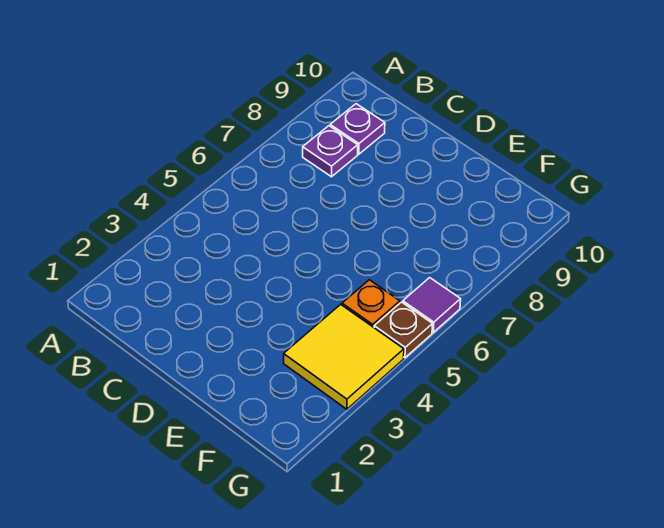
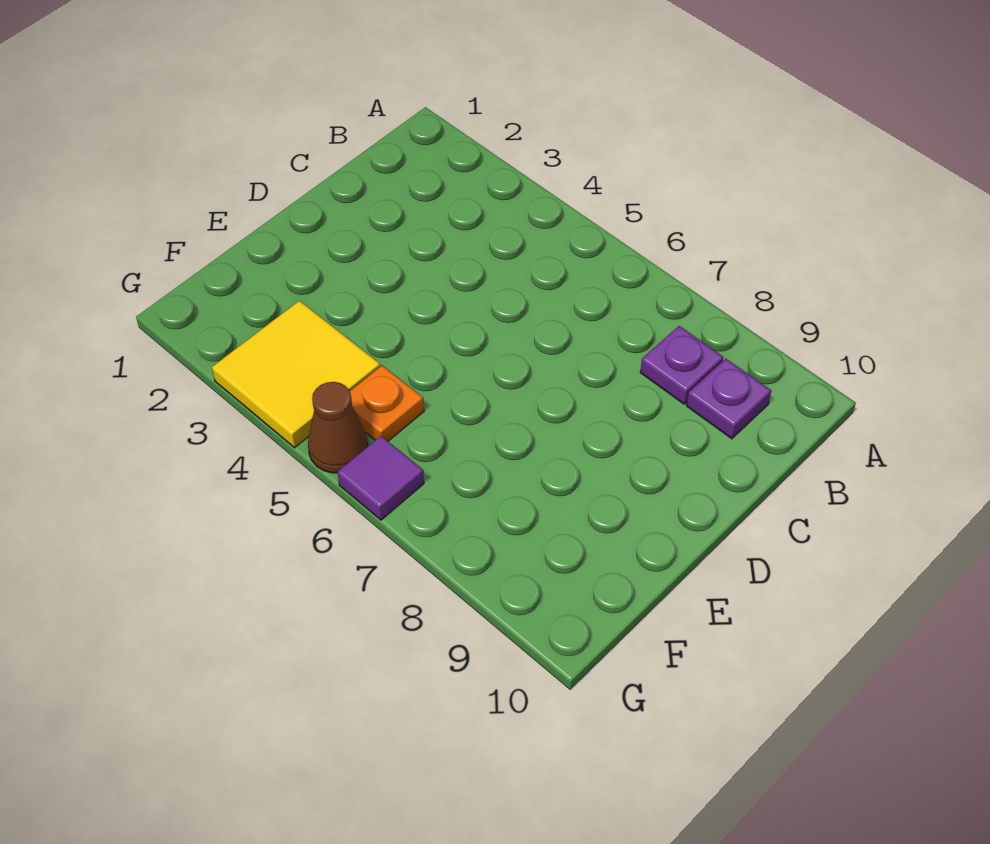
brown plate G5 level 1 -> brown cone G5 level 1

